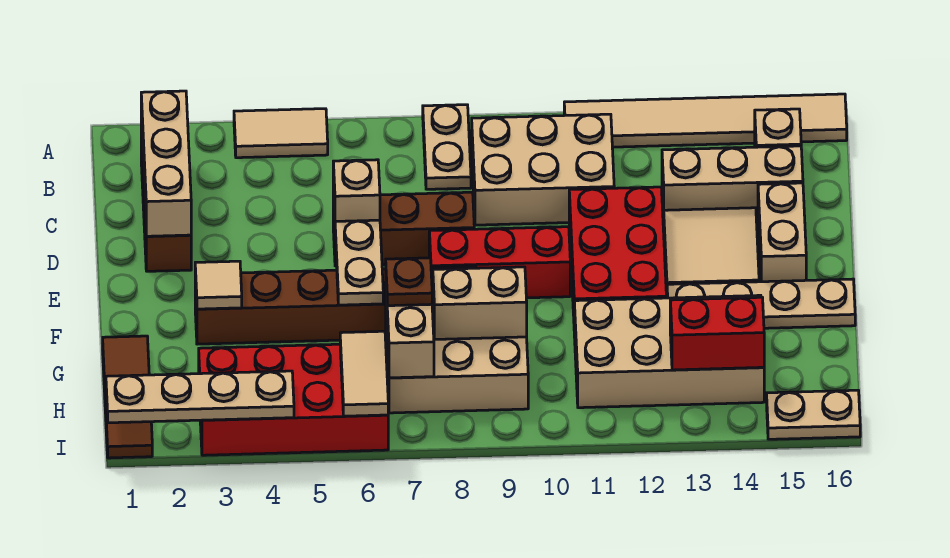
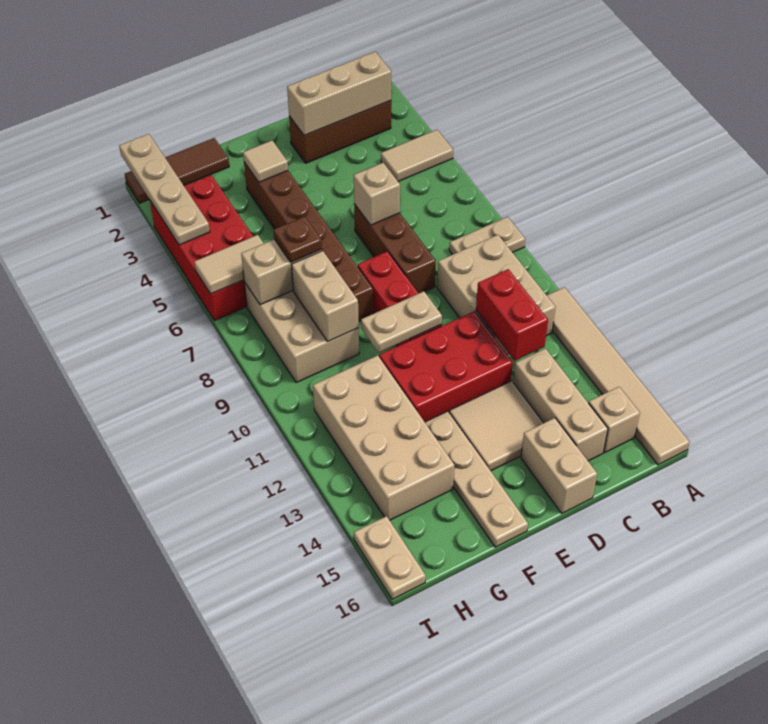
tan tile A4:A5 level 1 -> tan tile A4:B4 level 1
tan brick D15:E15 level 1 -> tan brick D15:D16 level 1
tan plate E6:F6 level 2 -> tan plate E10:F10 level 2
red brick H13:H14 level 2 -> red brick C11:C12 level 2

